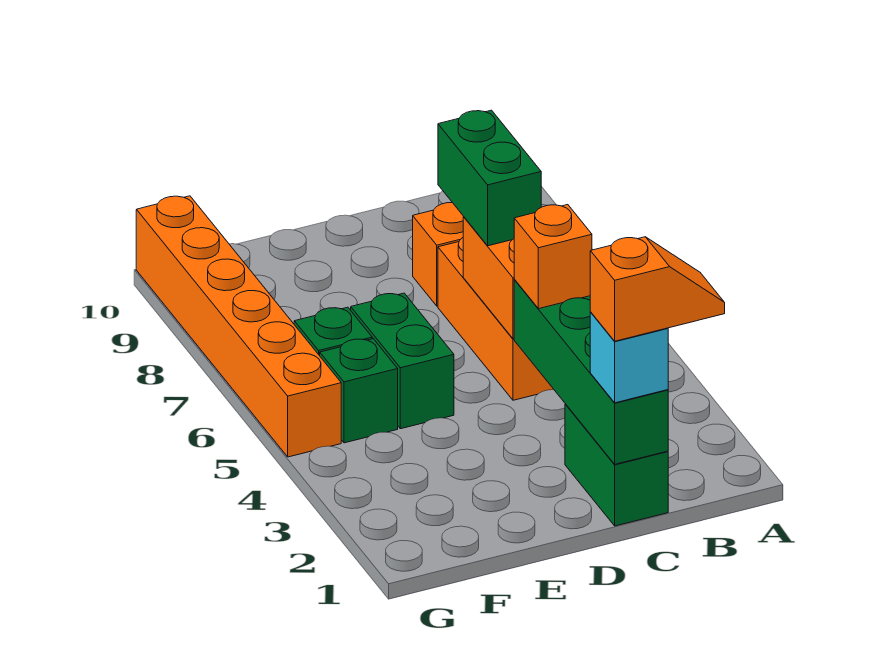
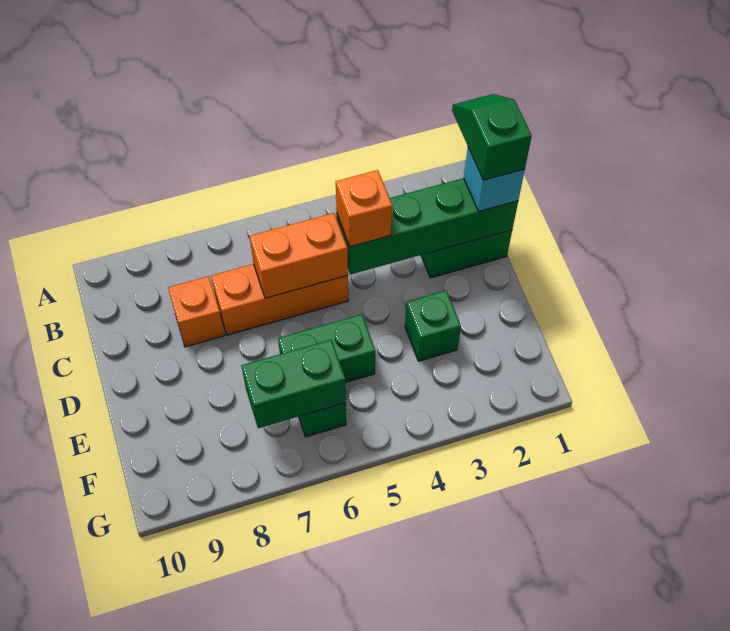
orange slope B1:C1 level 4 top C -> green slope B1:C1 level 4 top C
green brick C6:C7 level 3 -> green brick F6:F7 level 2
green brick F5 level 1 -> green brick E3 level 1
orange brick G5:G10 level 1 -> none

